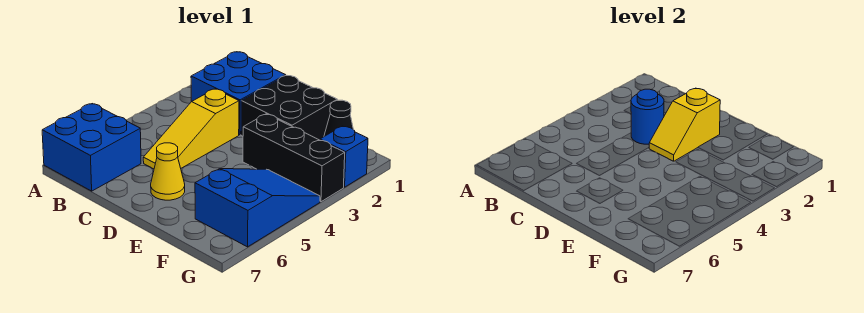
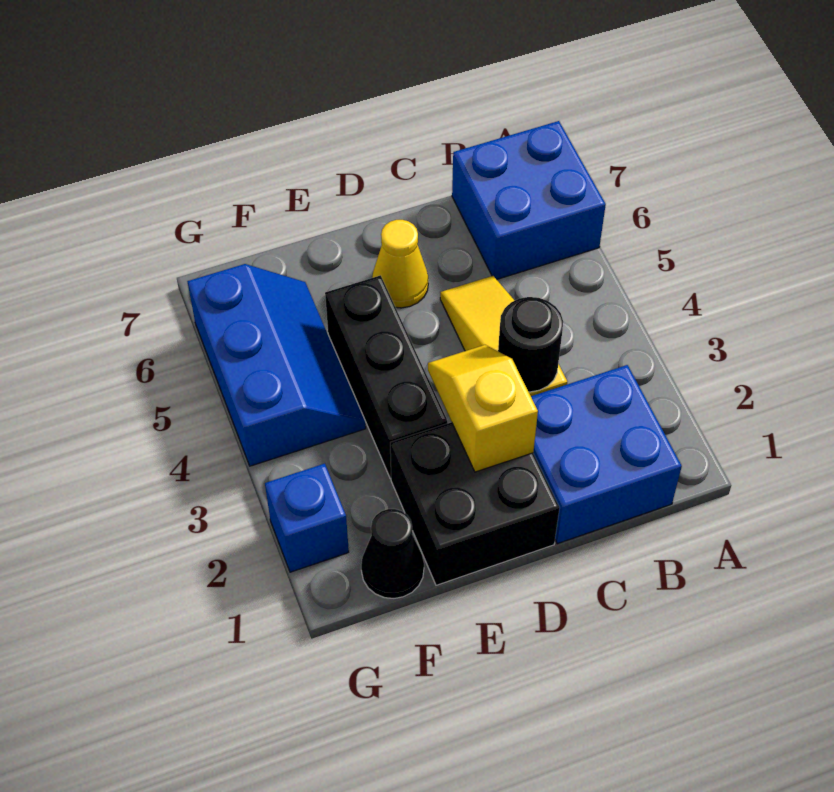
blue round brick C3 level 2 -> black round brick C3 level 2
black brick E3:G3 level 1 -> black brick E3:E5 level 1
blue slope F4:G6 level 1 top 6 -> blue slope F4:G6 level 1 top G

